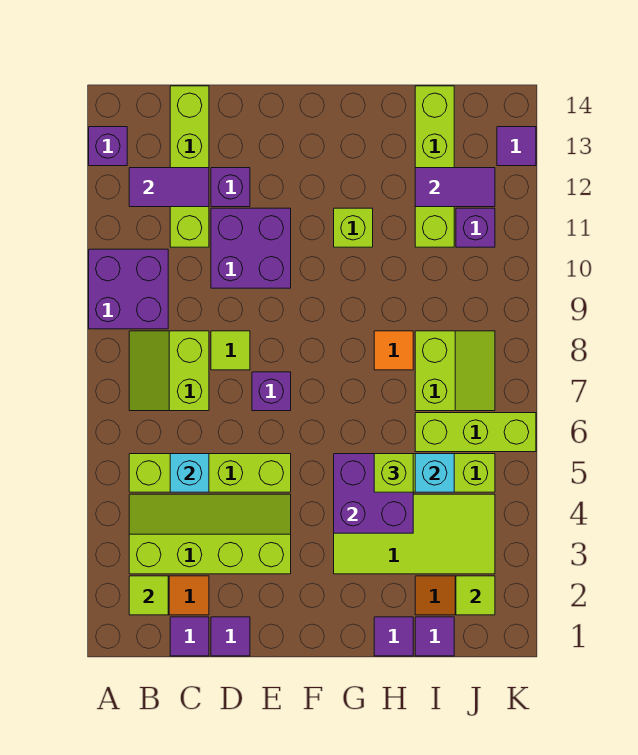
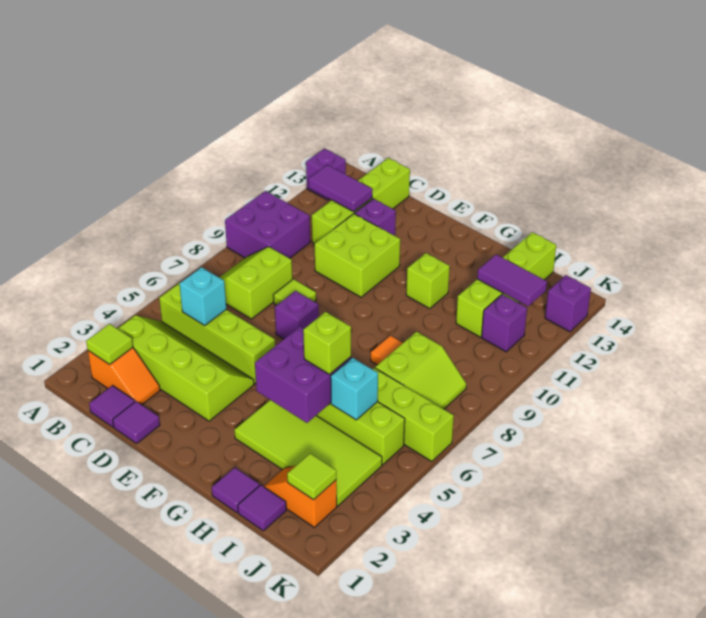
purple brick D10:E11 level 1 -> lime brick D10:E11 level 1
purple tile K13 level 1 -> purple brick K13 level 1

